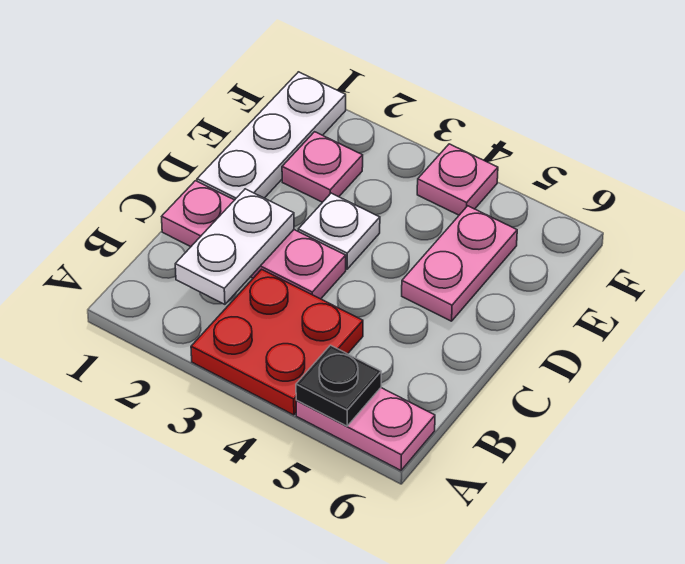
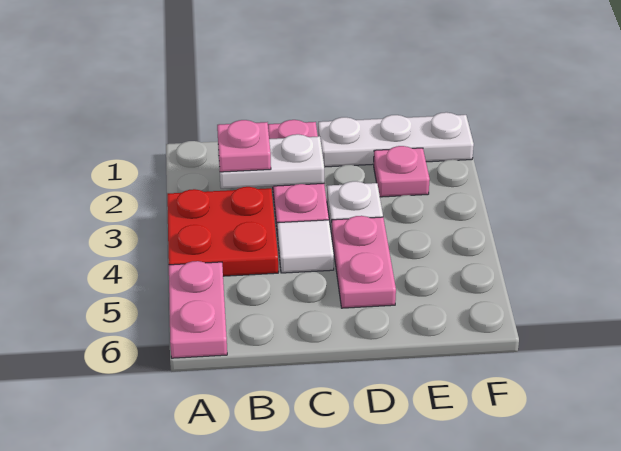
black plate A5 level 2 -> none
none -> white tile C4 level 1
pink plate D5:E5 level 1 -> pink plate D4:D5 level 1
pink plate F4 level 1 -> pink plate B2 level 3

